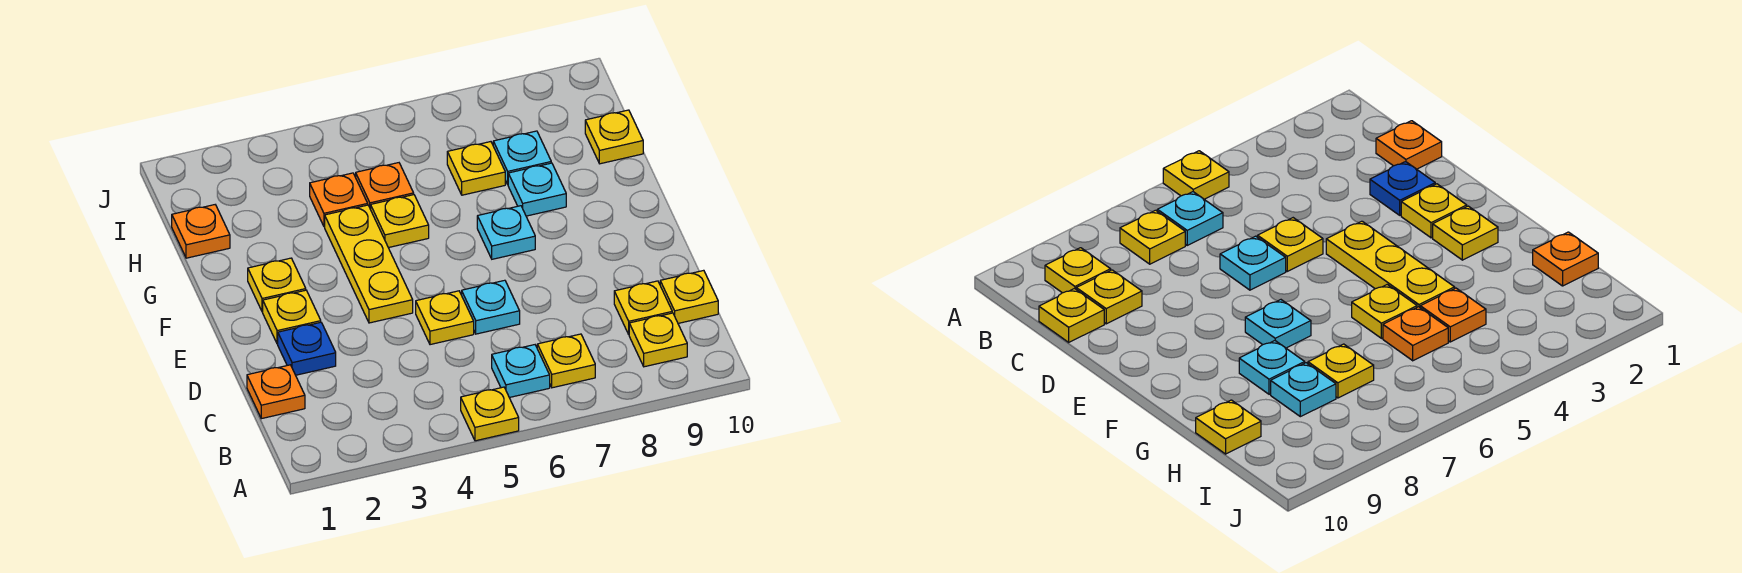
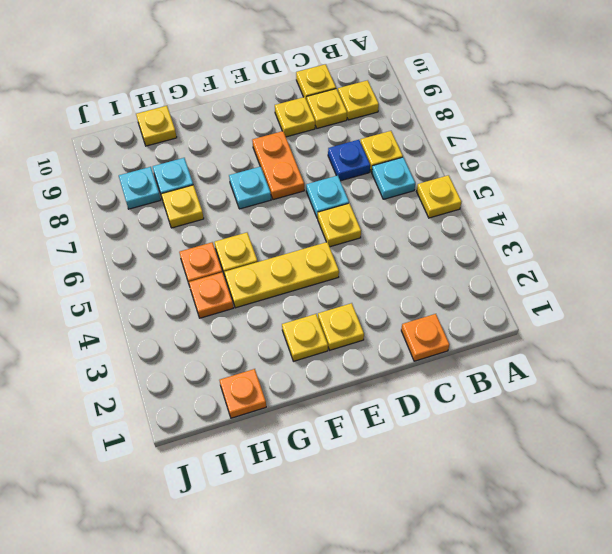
blue plate D2 level 1 -> blue plate C7 level 1
none -> yellow plate D9 level 1
none -> orange plate E7:E8 level 1
cyan plate G8 level 1 -> cyan plate I8 level 1

